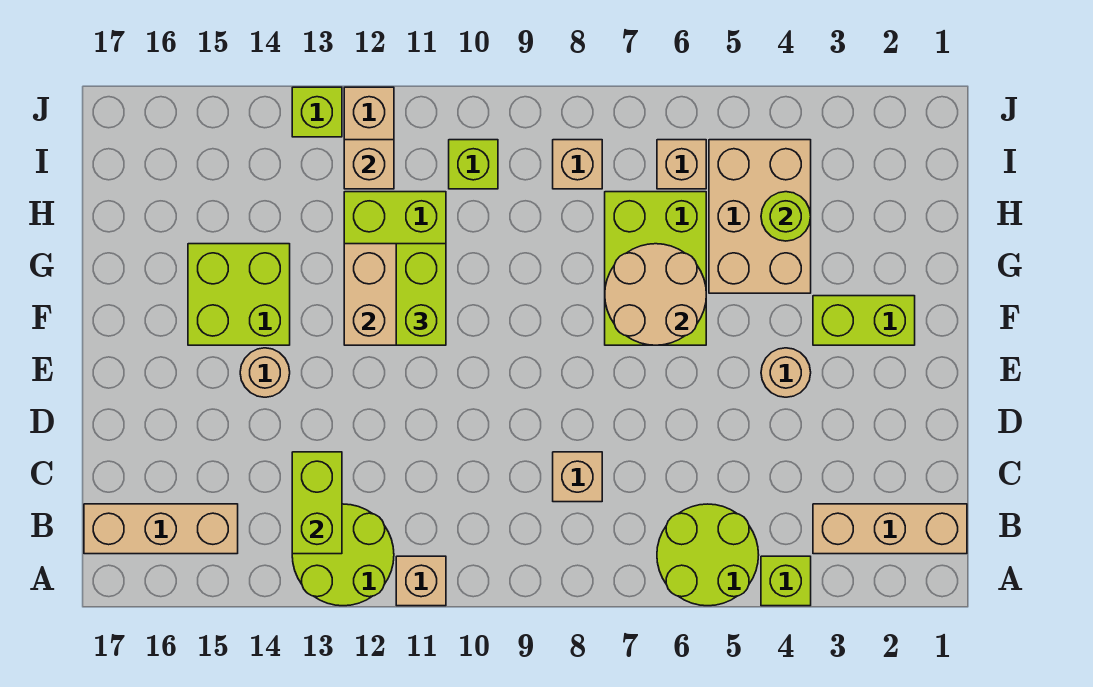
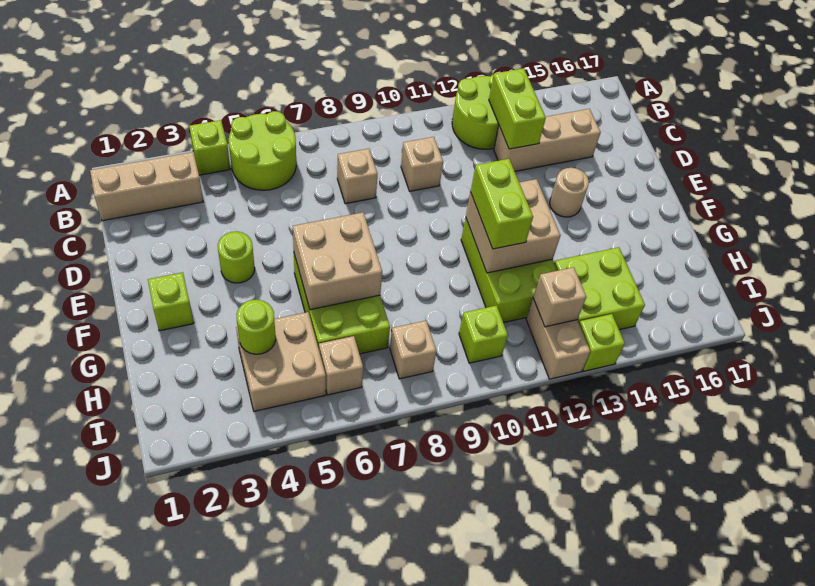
tan brick A11 level 1 -> tan brick C10 level 1
tan brick B15:B17 level 1 -> tan brick C13:C15 level 1
tan round brick E4 level 1 -> lime round brick E4 level 1
lime brick F2:F3 level 1 -> lime brick F2 level 1
tan round brick F6:G7 level 2 -> tan brick F6:G7 level 2
lime brick F14:G15 level 1 -> lime brick H13:I14 level 1
tan brick G4:I5 level 1 -> tan brick H4:I5 level 1

